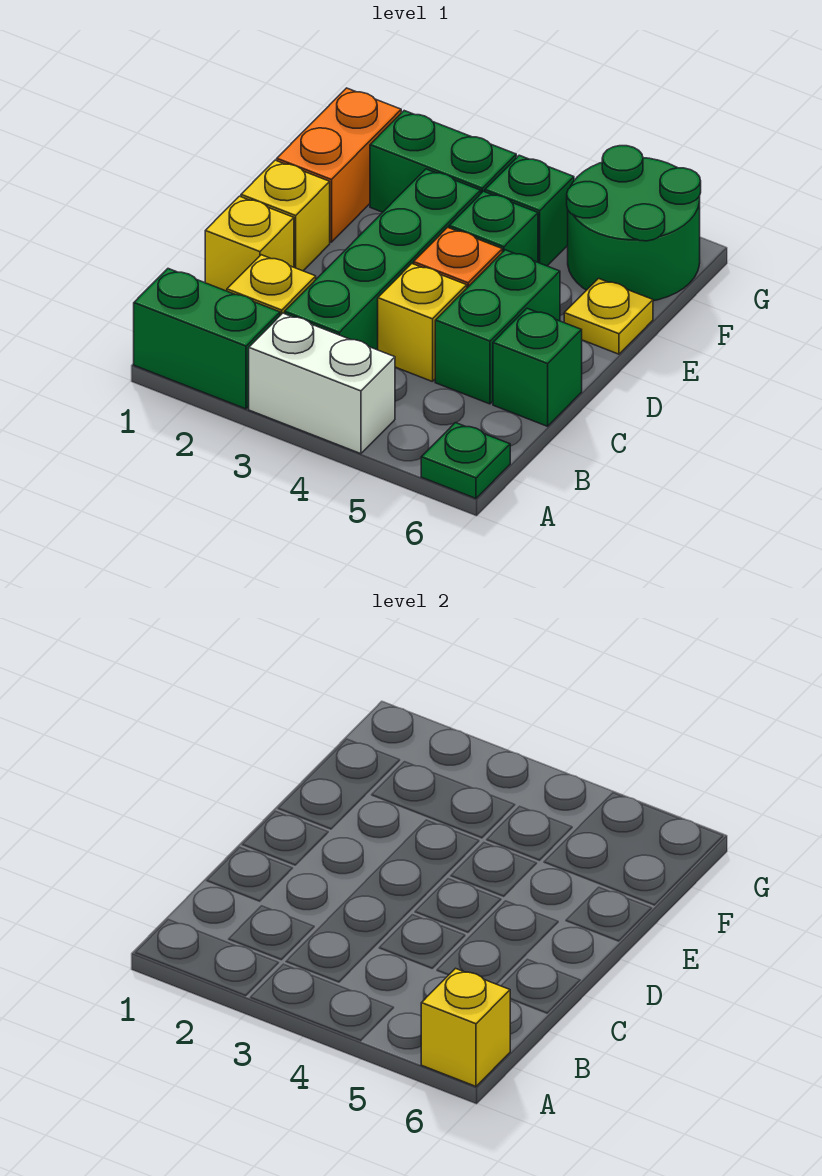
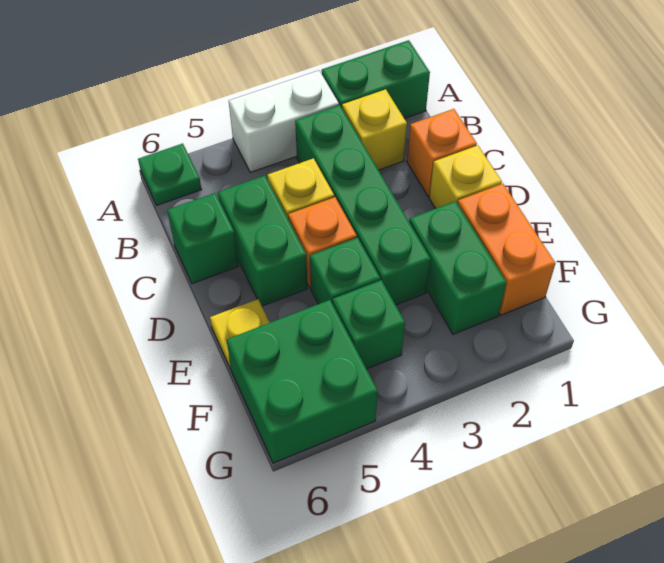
yellow brick A6 level 2 -> none
yellow brick C1 level 1 -> orange brick C1 level 1
green brick F2:F3 level 1 -> green brick E2:F2 level 1
green round brick F5:G6 level 1 -> green brick F5:G6 level 1

